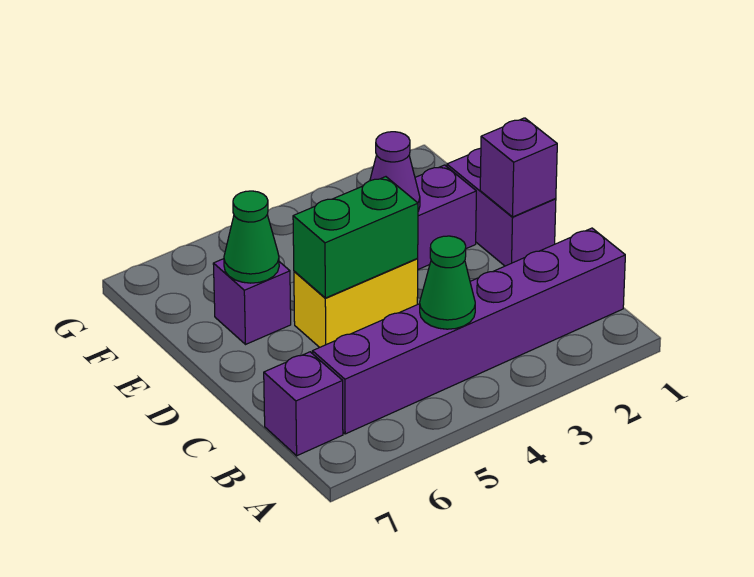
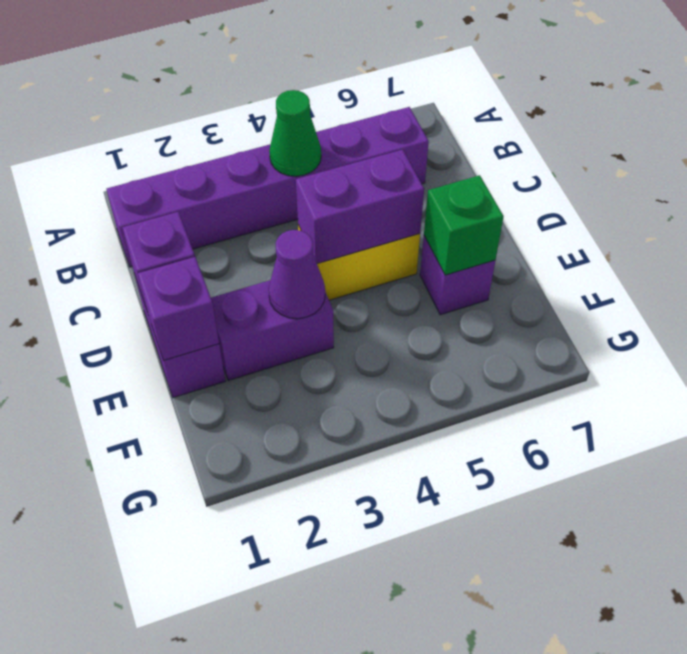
purple brick B7 level 1 -> purple brick E1 level 2
green brick D4:D5 level 2 -> purple brick D4:D5 level 2
green cone E6 level 2 -> green brick E6 level 2

